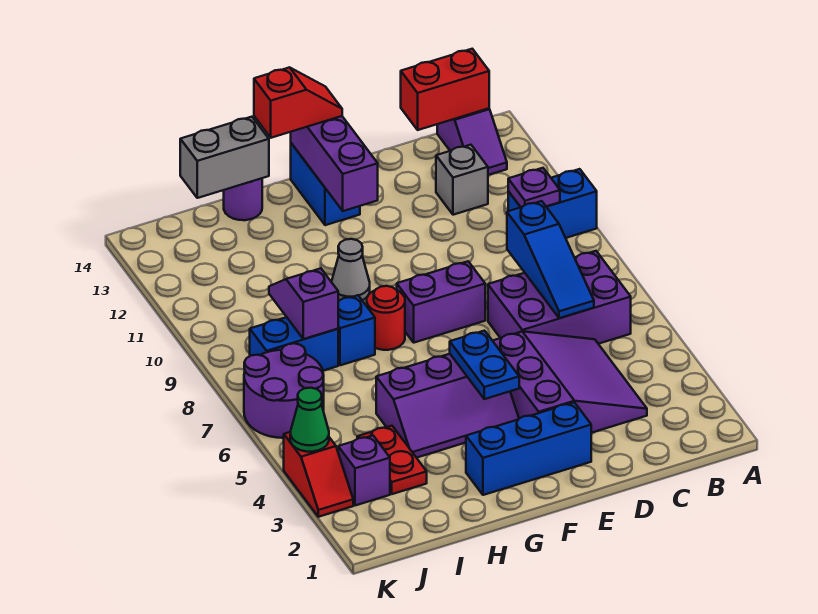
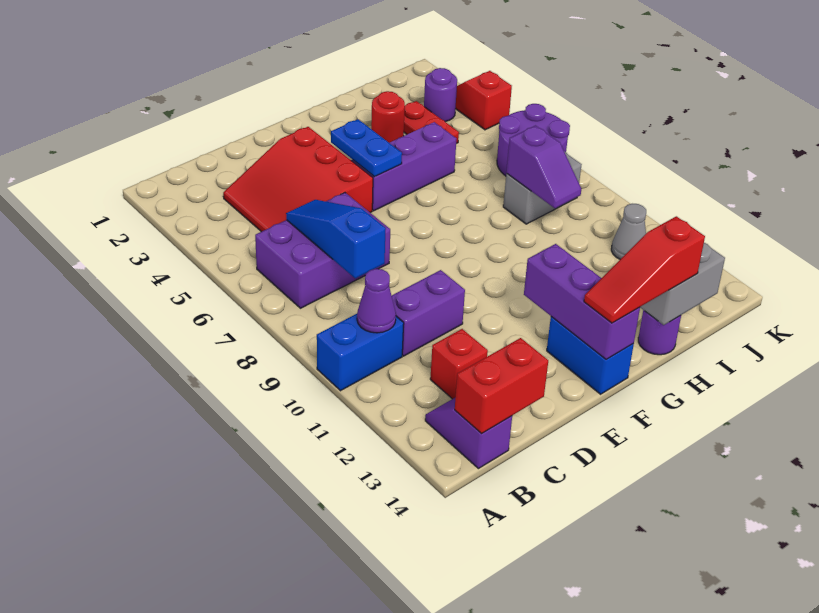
purple plate B10 level 2 -> purple cone B10 level 2
purple slope C3:E5 level 1 top E -> red slope C3:E5 level 1 top E
grey brick C12 level 1 -> red brick C12 level 1
blue brick E2:G2 level 1 -> none
purple brick E8:F8 level 1 -> purple brick C10:D10 level 1
red slope F14:G14 level 3 top G -> red slope F14:H14 level 3 top H
red round brick G8 level 1 -> red round brick H3 level 1
grey cone G10 level 1 -> grey cone J11 level 1
blue brick H8 level 1 -> none
blue brick I8:J8 level 1 -> grey brick I8:J8 level 1
purple brick J3 level 1 -> purple round brick J3 level 1
green cone K4 level 2 -> none

